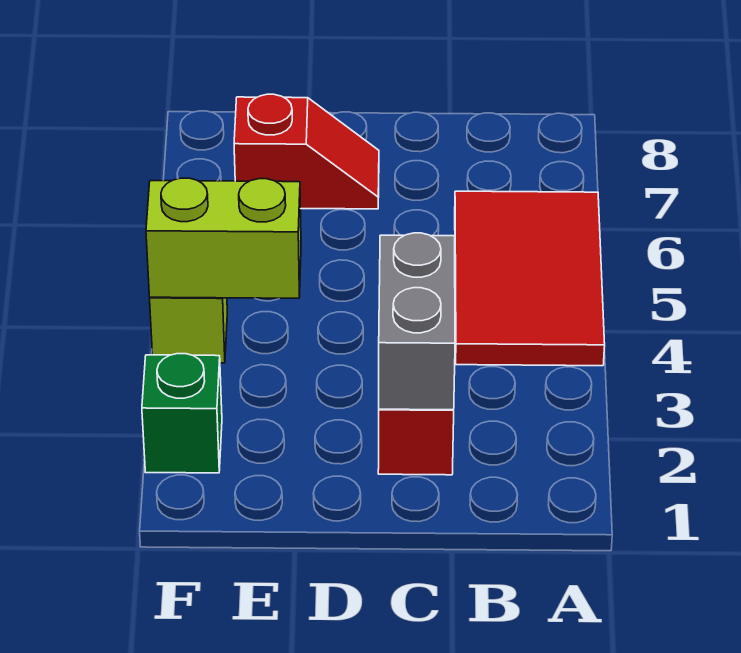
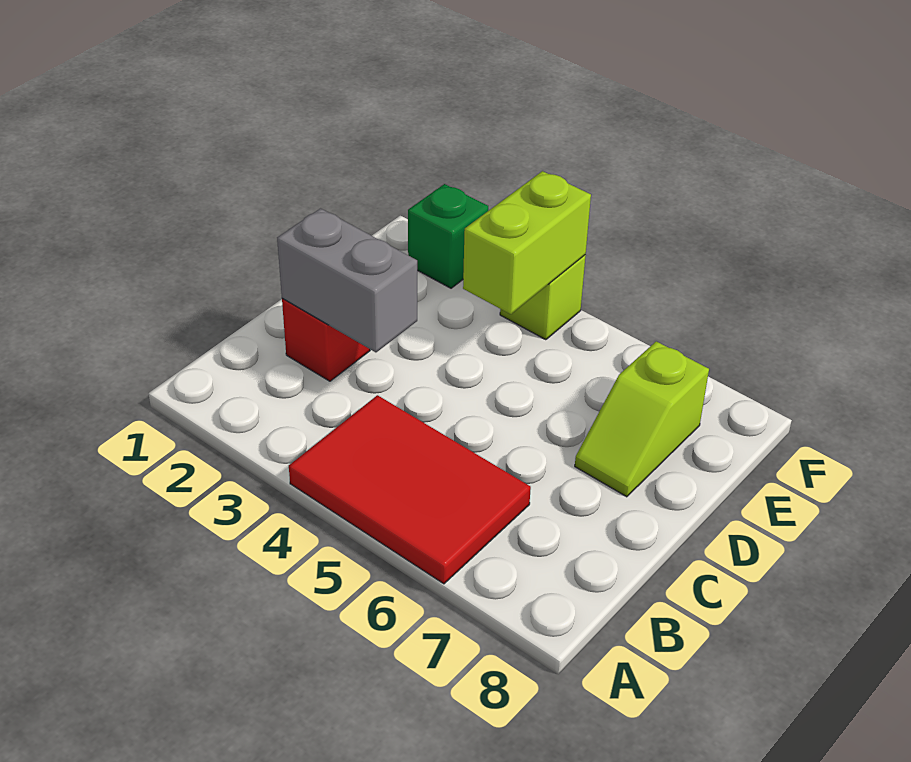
red slope D7:E7 level 1 top E -> lime slope D7:E7 level 1 top E

